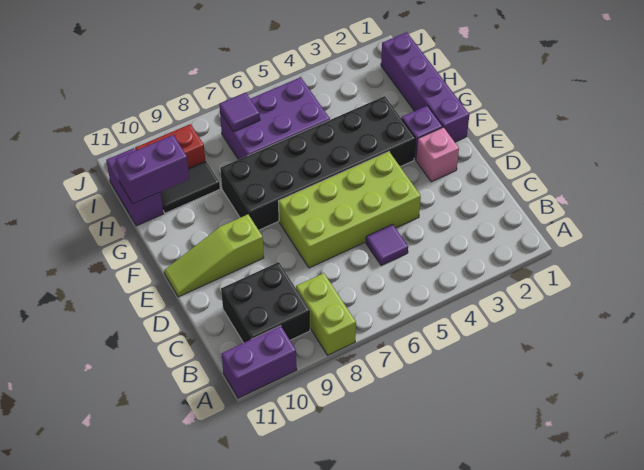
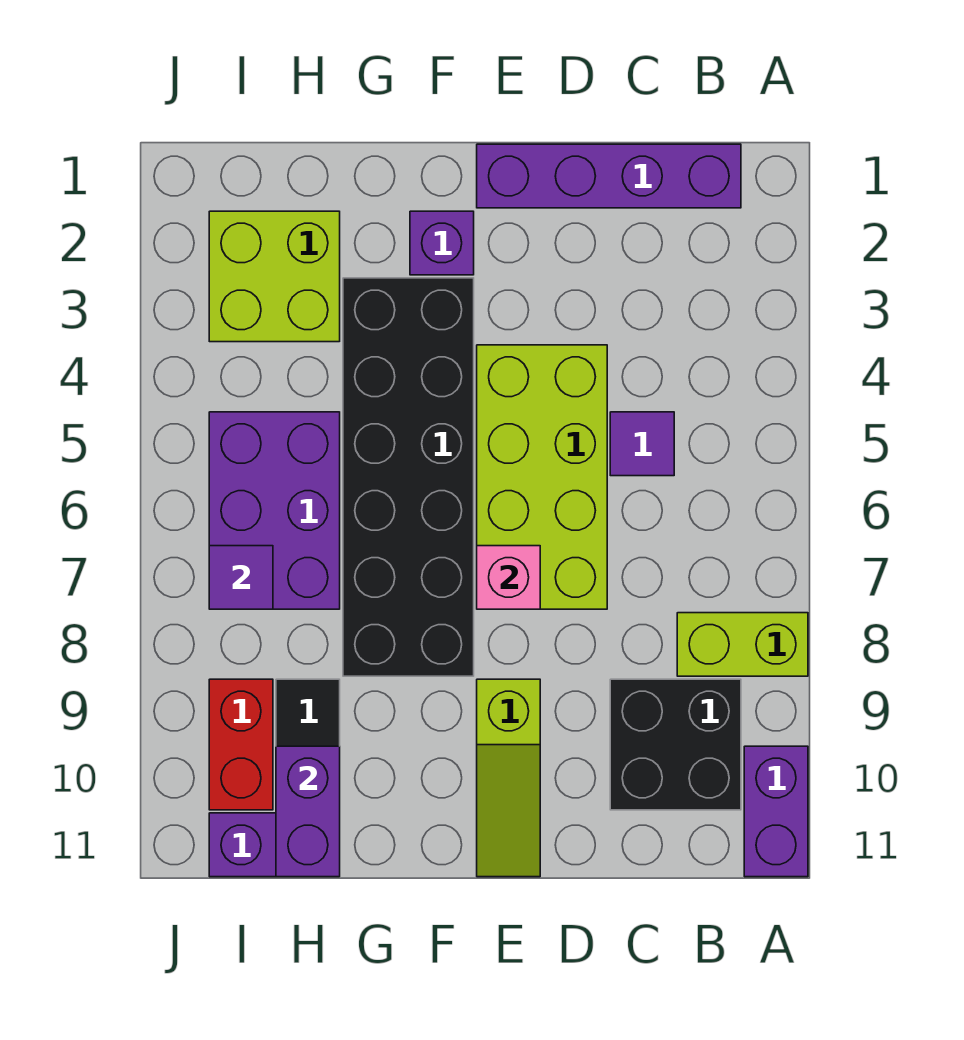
pink brick E2 level 1 -> pink brick E7 level 2
purple brick F1:I1 level 1 -> purple brick B1:E1 level 1
none -> lime brick H2:I3 level 1

